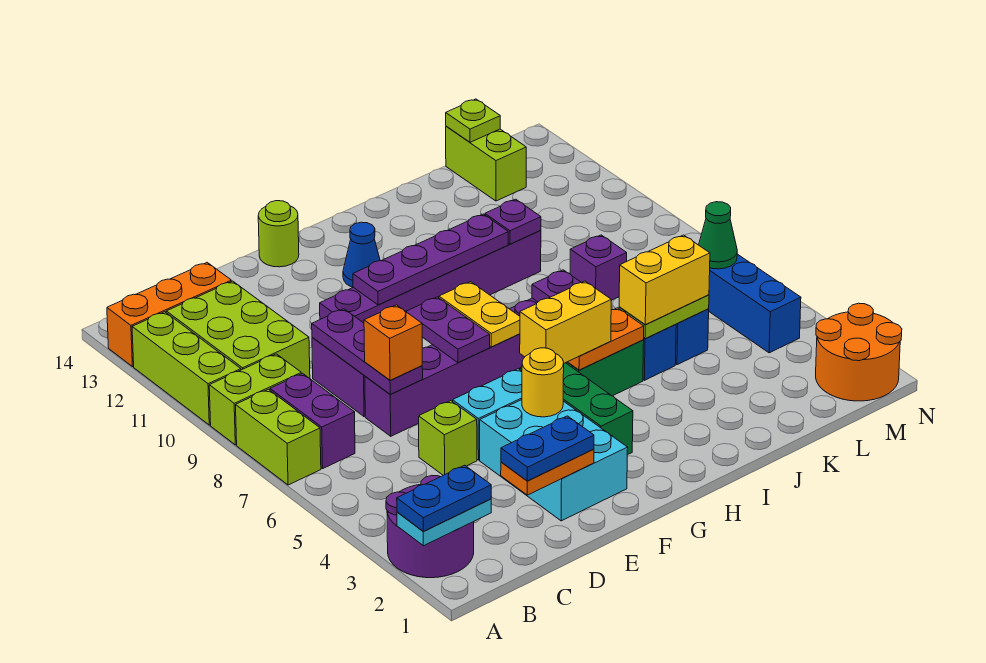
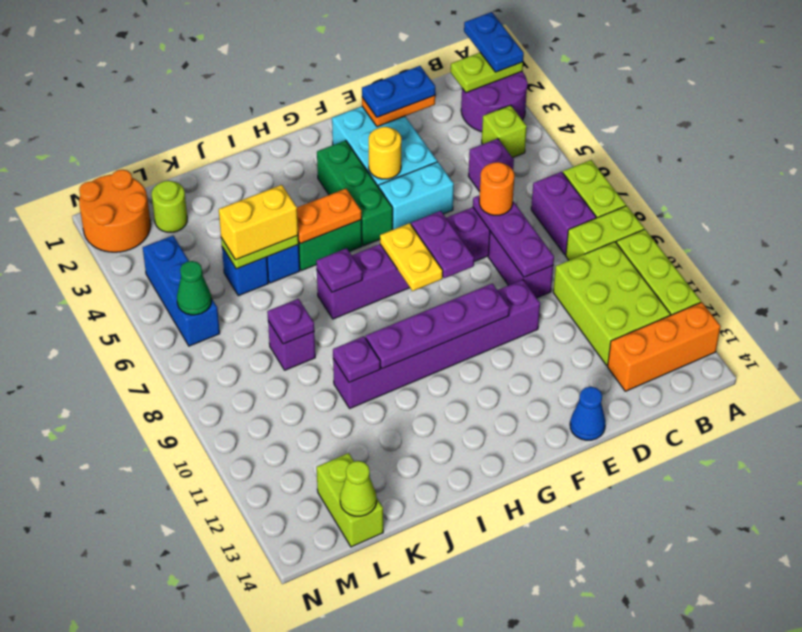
cyan plate A2:B2 level 2 -> lime plate A2:B2 level 2
blue plate A2:B2 level 3 -> blue plate A1:A2 level 3
none -> purple brick C5 level 1
lime brick D5 level 1 -> lime brick B4 level 1
orange brick D7 level 3 -> orange round brick D7 level 3
lime round brick F14 level 1 -> lime round brick L2 level 1
yellow brick G5:H5 level 3 -> none
blue cone G12 level 1 -> blue cone E14 level 1
none -> purple plate K8 level 2
lime plate L14 level 2 -> lime cone L14 level 2

